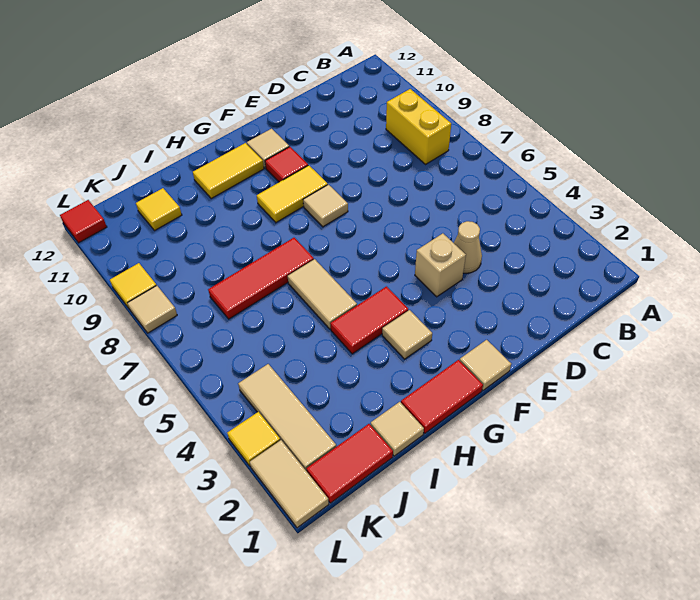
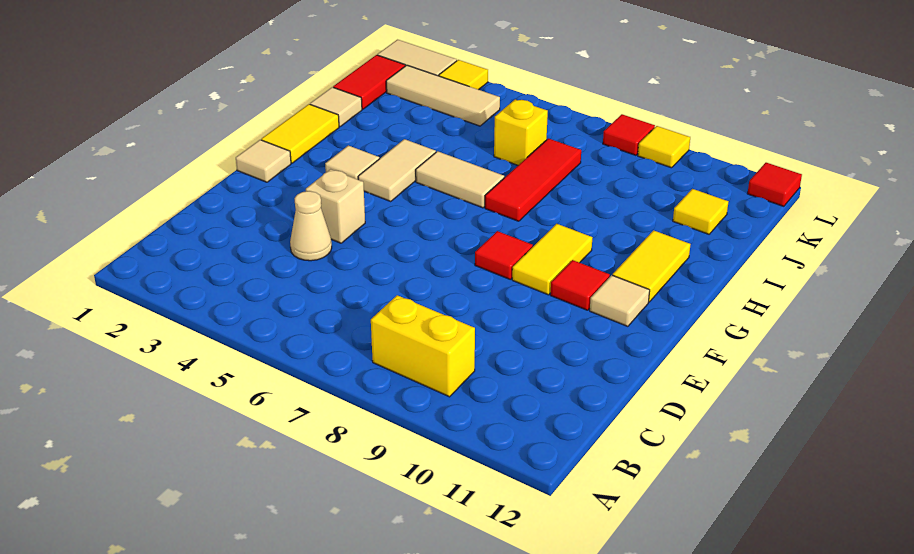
tan tile F8 level 1 -> red tile F8 level 1
red tile G1:H1 level 1 -> yellow tile G1:H1 level 1
red tile G4:H4 level 1 -> tan tile G4:H4 level 1
none -> yellow brick J6 level 1
tan tile L8 level 1 -> red tile L8 level 1

